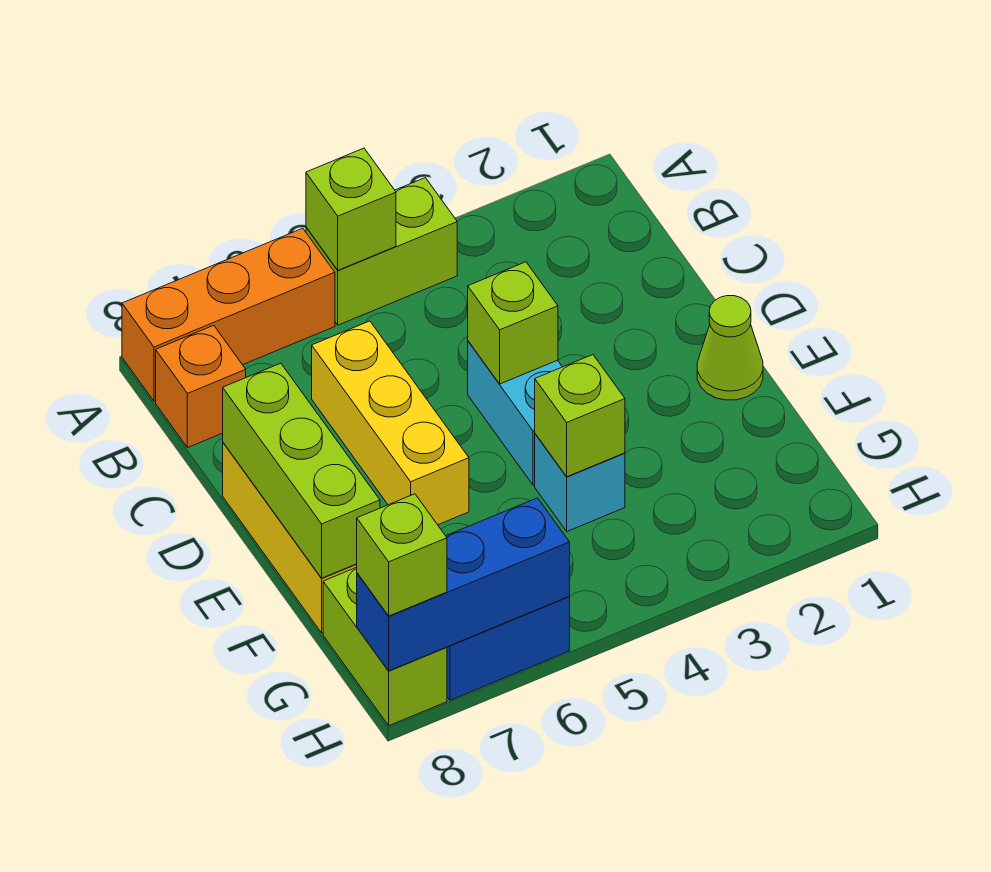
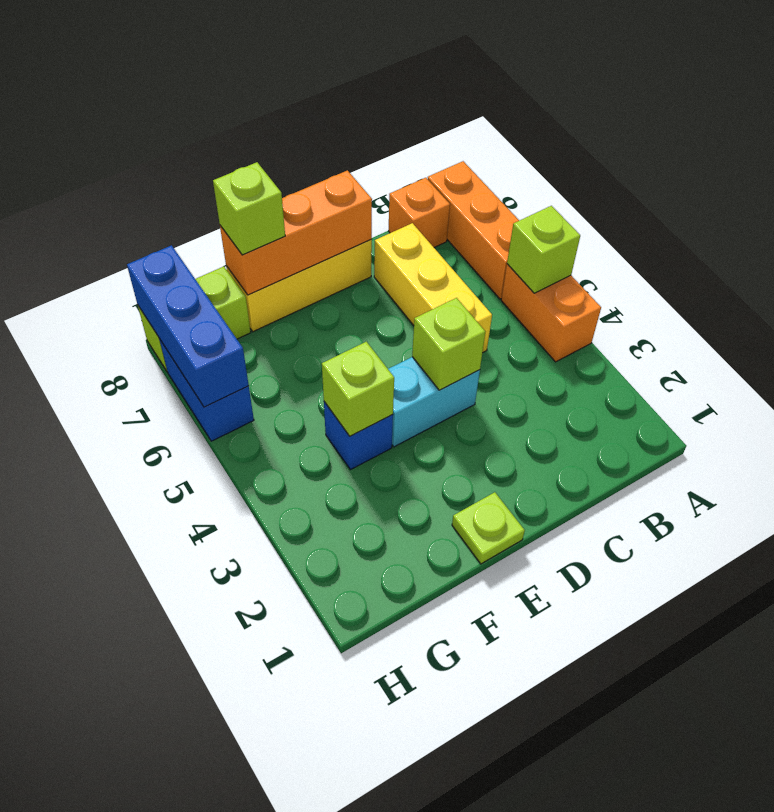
lime brick A4:A5 level 1 -> orange brick A4:A5 level 1
yellow brick C6:E6 level 1 -> yellow brick C5:C7 level 1
lime brick D8:F8 level 2 -> orange brick D8:F8 level 2
lime cone E1 level 1 -> lime plate E1 level 1
cyan brick F4 level 1 -> blue brick F4 level 1
lime brick H8 level 3 -> lime brick F8 level 3

